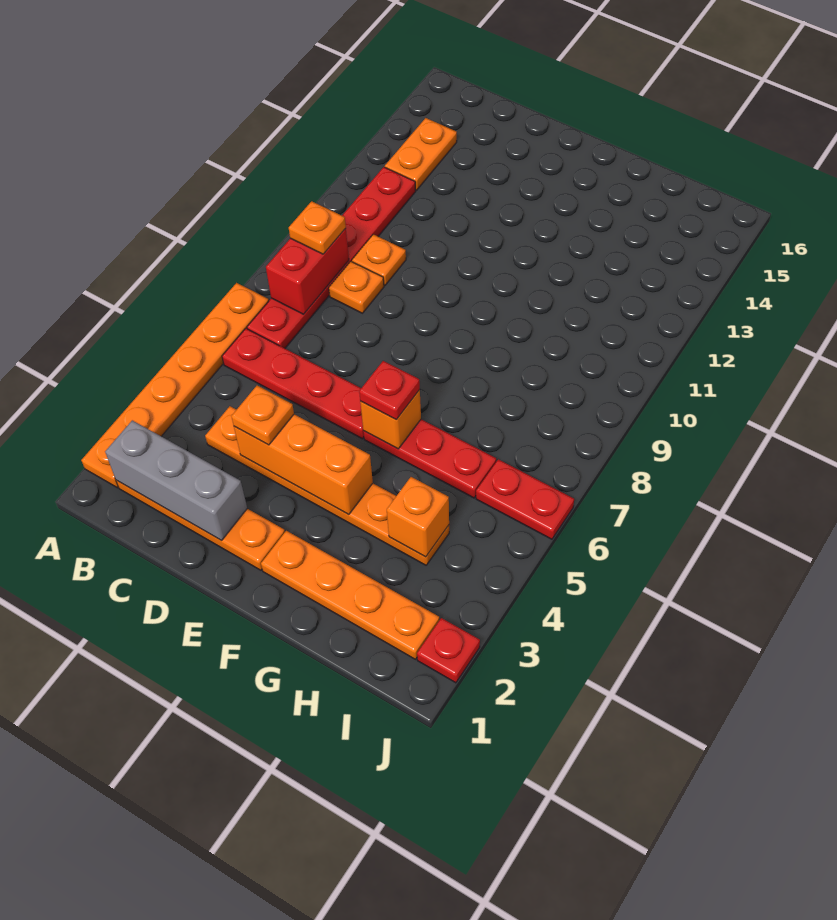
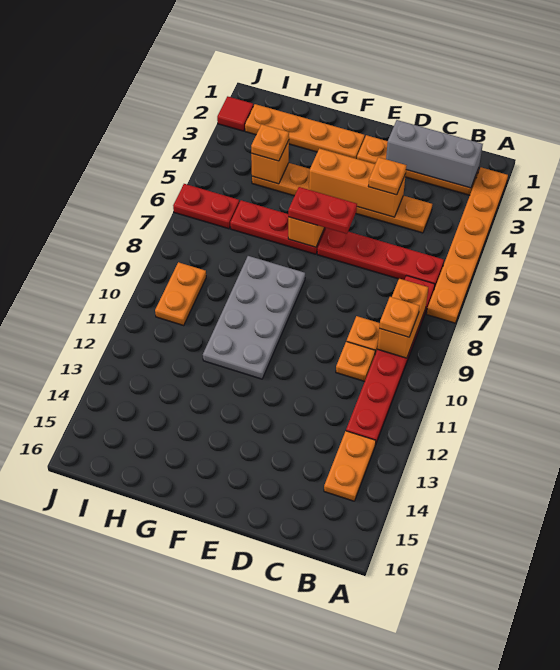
red brick B8:B9 level 2 -> orange brick B8:B9 level 2
red plate F6 level 3 -> red plate E6:F6 level 3
none -> grey plate F8:G11 level 1
none -> orange plate H4 level 3
none -> orange plate I9:I10 level 1
red plate J2 level 1 -> red tile J2 level 1

